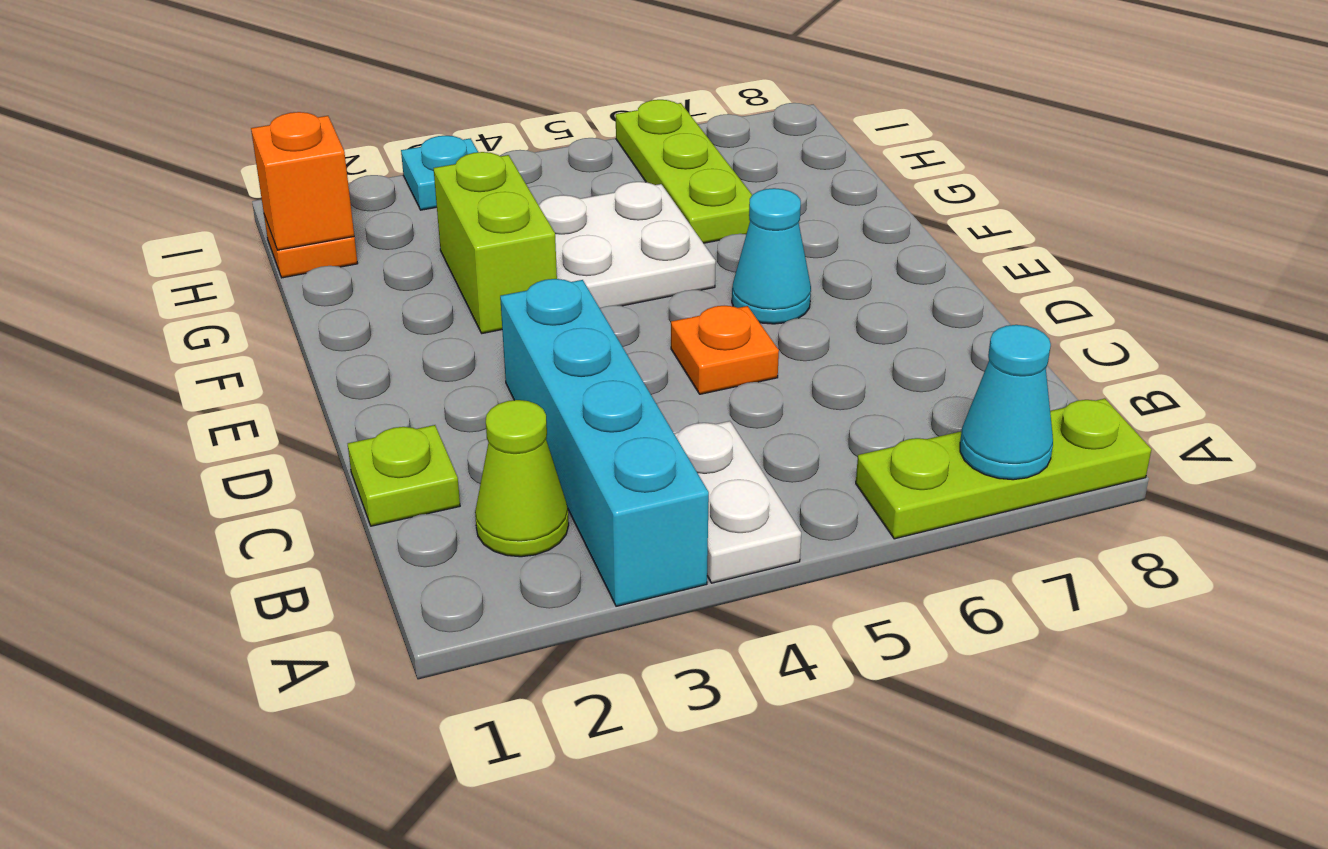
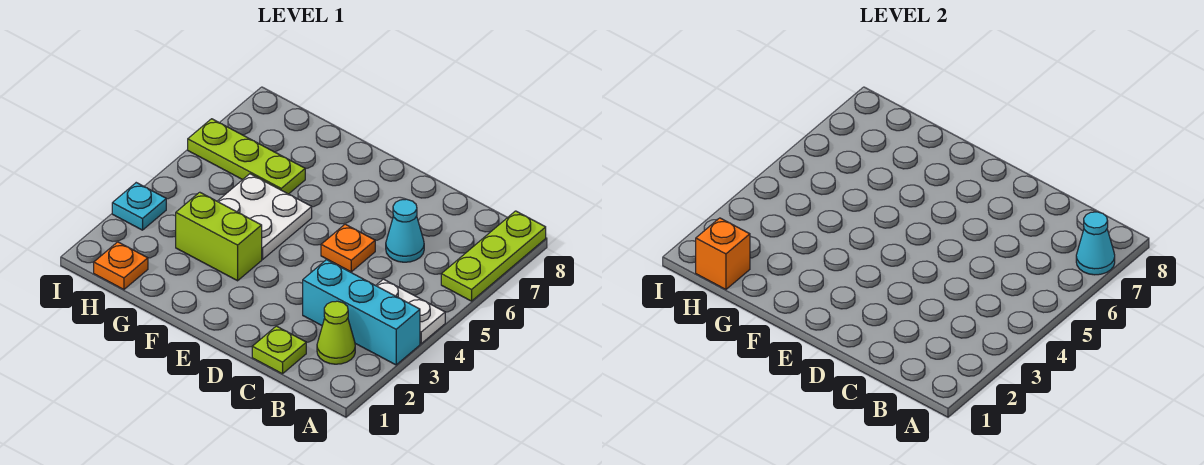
cyan brick A3:D3 level 1 -> cyan brick A3:C3 level 1
cyan cone E6 level 1 -> cyan cone C6 level 1

